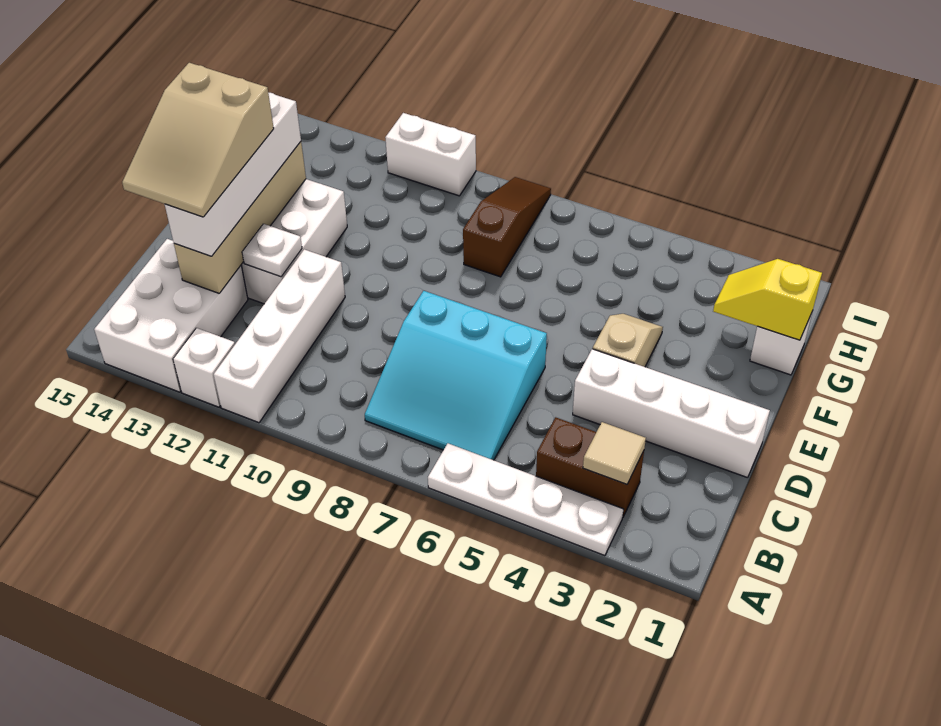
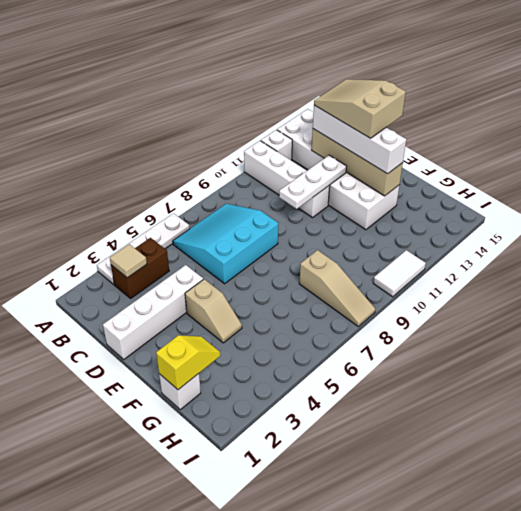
white plate D12 level 2 -> white plate D10:D12 level 2
brown slope G8:I8 level 1 top G -> tan slope G8:I8 level 1 top G
white brick I10:I11 level 1 -> white tile I10:I11 level 1

